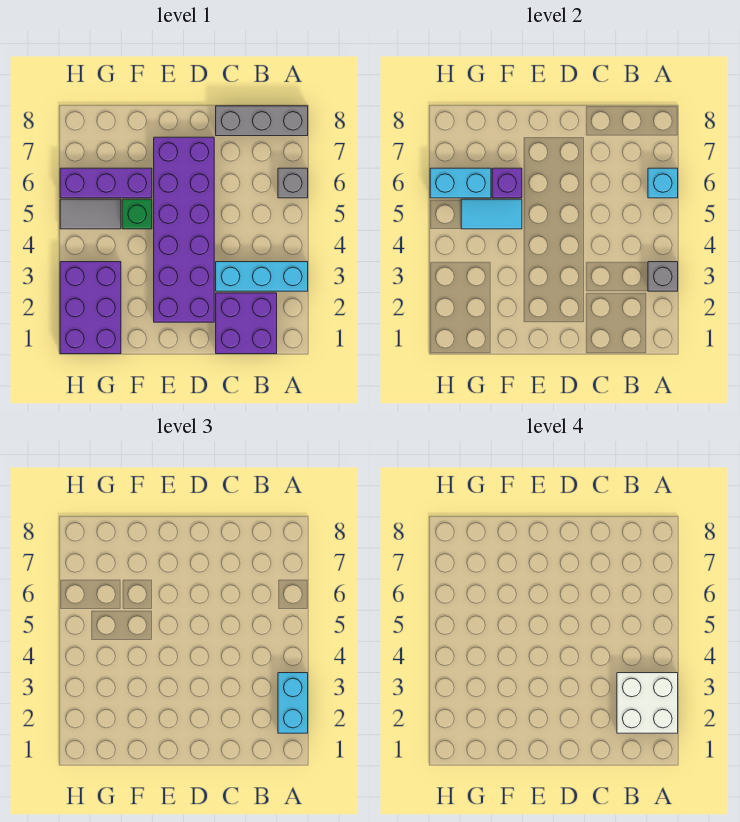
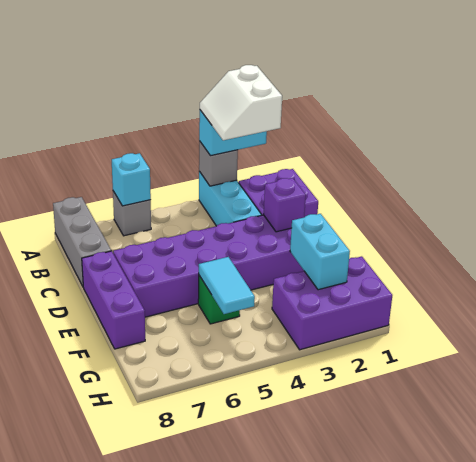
white brick A2:B3 level 4 -> white slope A2:B3 level 4 top 2
purple brick F6:H6 level 1 -> purple brick D8:F8 level 1
purple brick F6 level 2 -> purple brick D2 level 2
grey tile G5:H5 level 1 -> none
cyan brick G6:H6 level 2 -> cyan brick F2:G2 level 2

